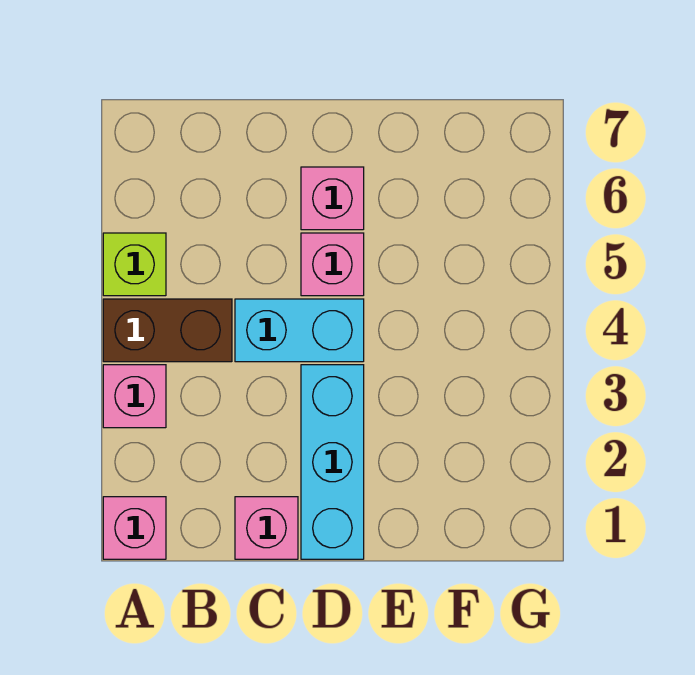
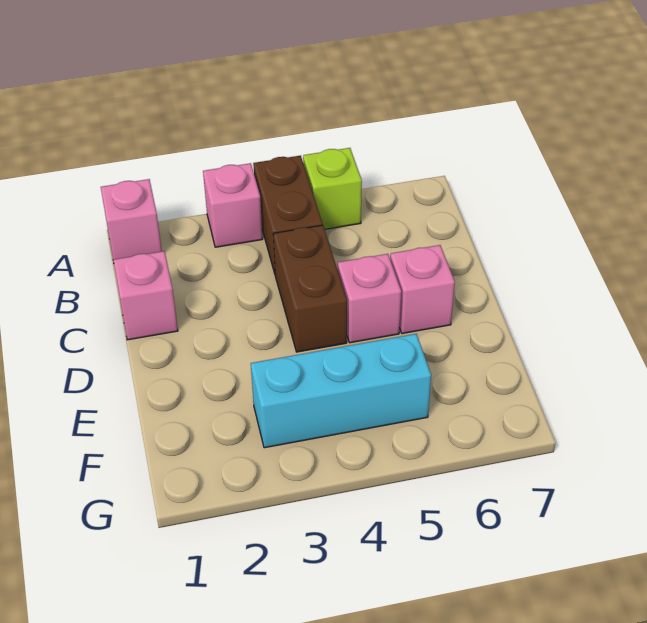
cyan brick C4:D4 level 1 -> brown brick C4:D4 level 1
cyan brick D1:D3 level 1 -> cyan brick F3:F5 level 1

